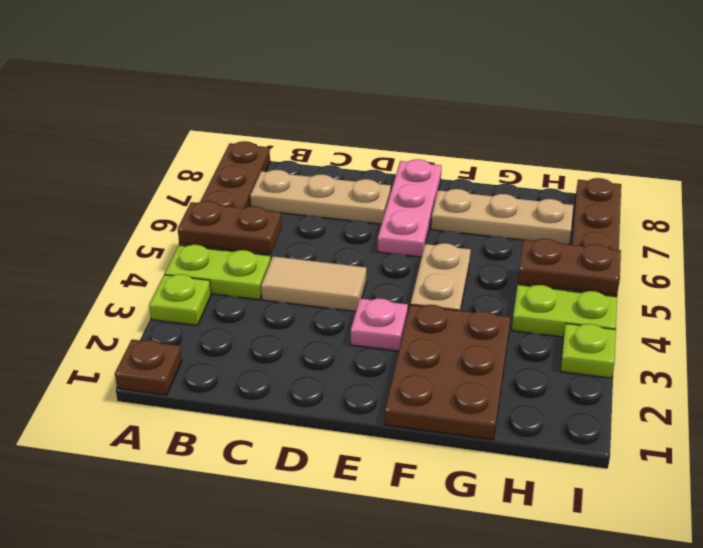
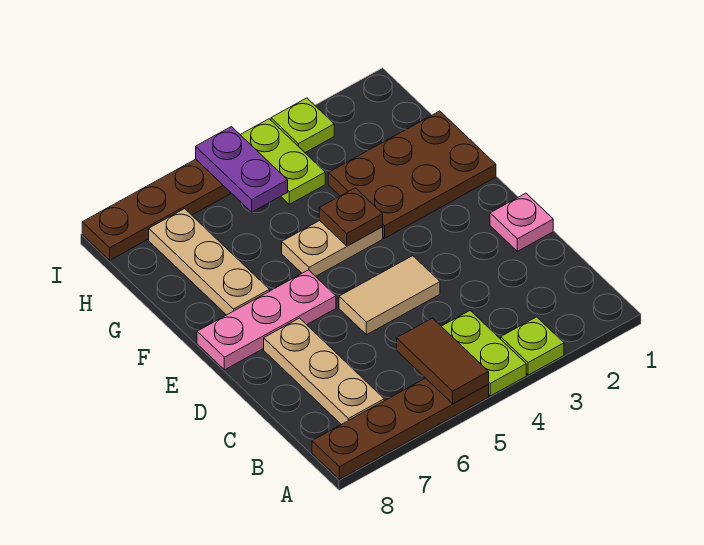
brown plate A1 level 1 -> brown plate F4 level 2
brown plate A5:B5 level 2 -> brown tile A5:B5 level 2
tan tile C4:D4 level 1 -> tan tile D4:D5 level 1
pink plate E3 level 1 -> pink plate D1 level 1
brown plate H5:I5 level 2 -> purple plate H5:I5 level 2

